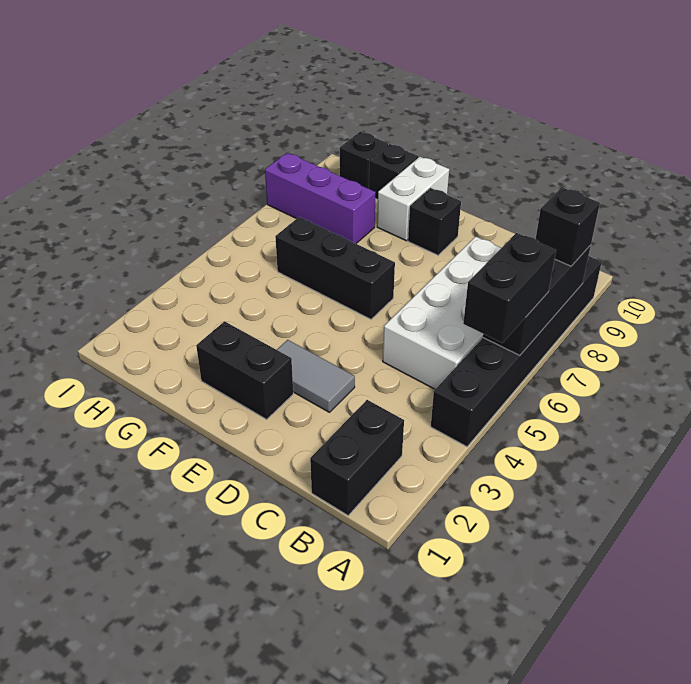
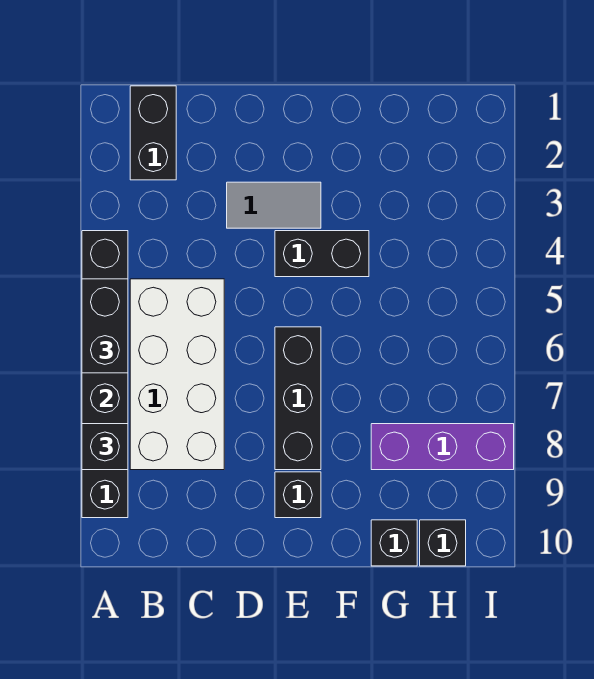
black brick E2:F2 level 1 -> black brick E4:F4 level 1
black brick E6:G6 level 1 -> black brick E6:E8 level 1
white brick F9:F10 level 1 -> none

